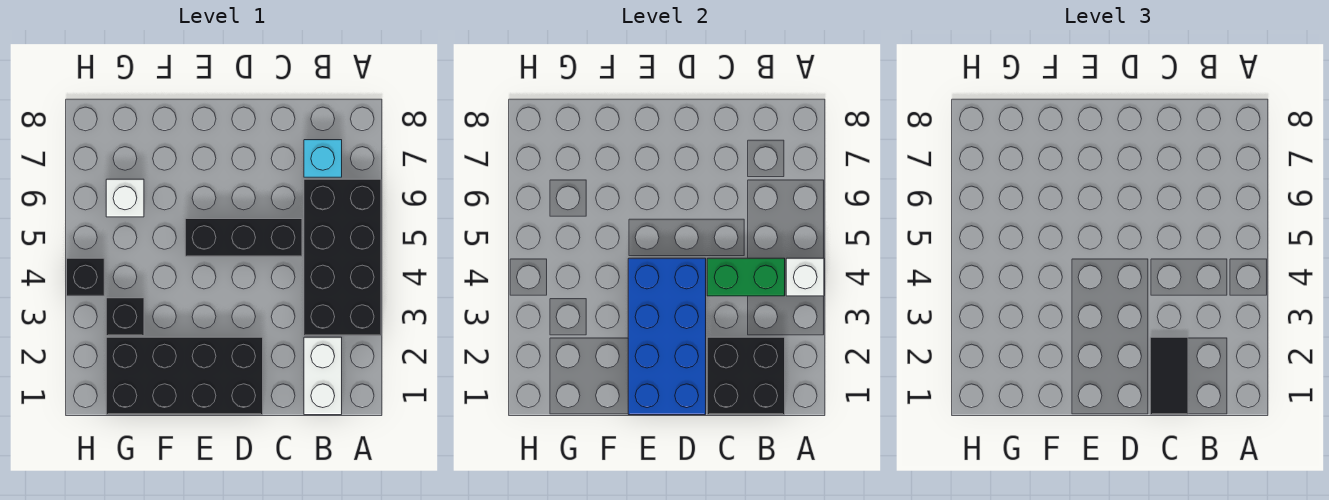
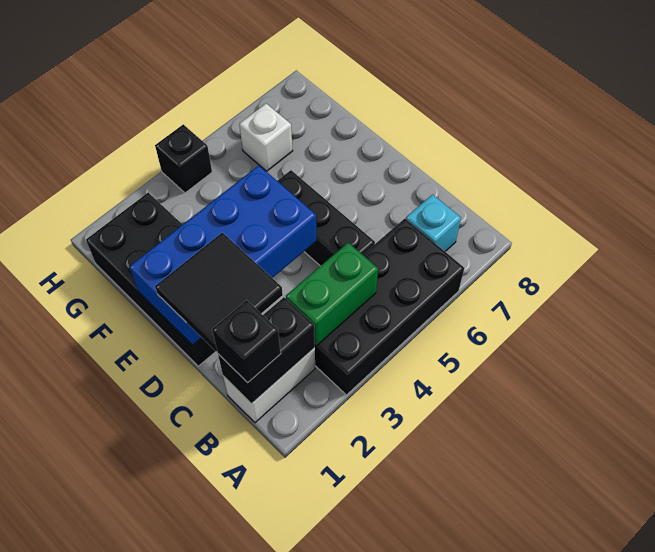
white brick A4 level 2 -> none
black brick B1:C2 level 2 -> black brick B1:B2 level 2
green brick B4:C4 level 2 -> green brick B3:B4 level 2
black tile C1:C2 level 3 -> black tile C1:D2 level 3
black brick G3 level 1 -> black brick B1 level 3

